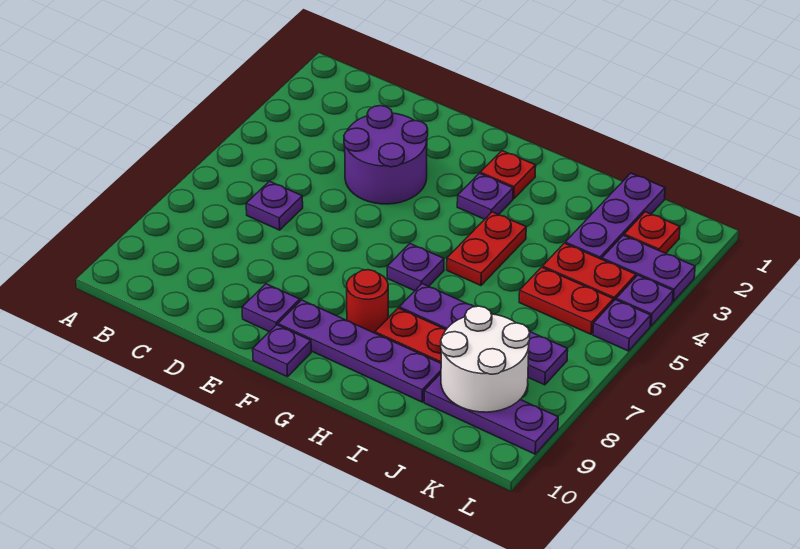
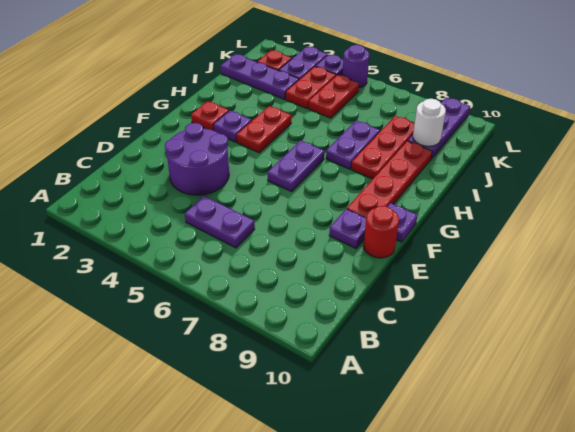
purple plate C6 level 1 -> purple plate C5:C6 level 1
purple plate F9:I9 level 1 -> red plate F9:I9 level 1
purple plate G6 level 1 -> purple plate F6:G6 level 1
red round brick G8 level 1 -> red round brick E10 level 1
red plate H4:H5 level 1 -> red plate G4:H4 level 1
purple plate H7:K7 level 1 -> purple plate H7:I7 level 1
white round brick J8:K9 level 2 -> white round brick J9 level 2
purple plate L5 level 1 -> purple round brick L5 level 1

